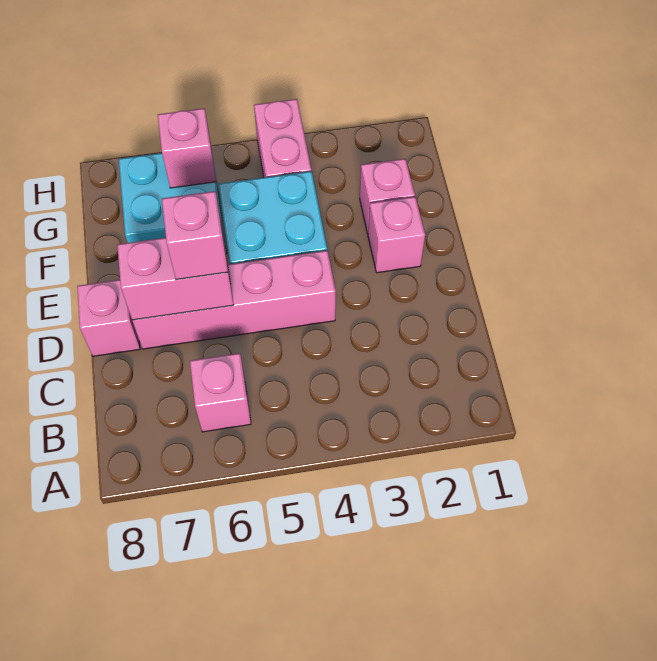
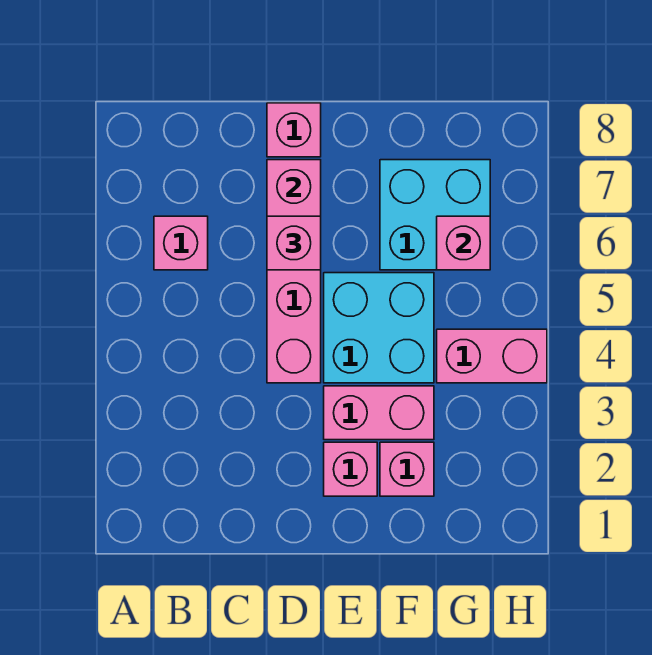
none -> pink brick E3:F3 level 1

